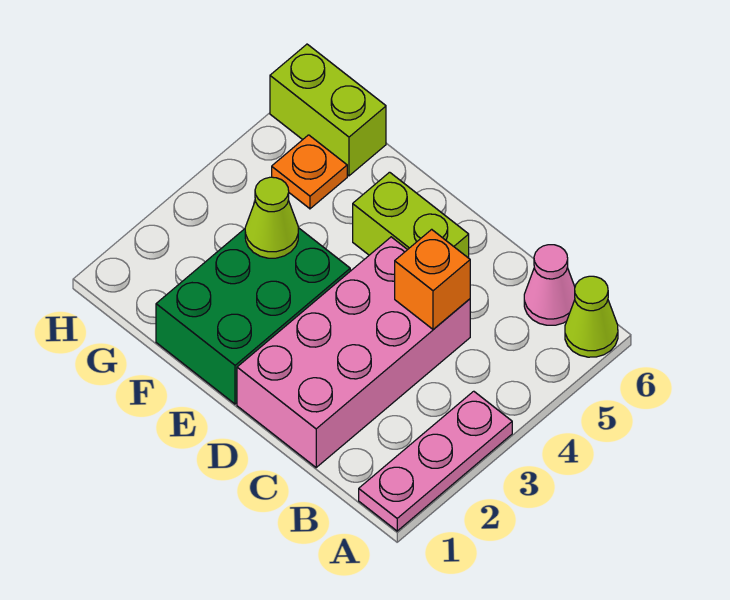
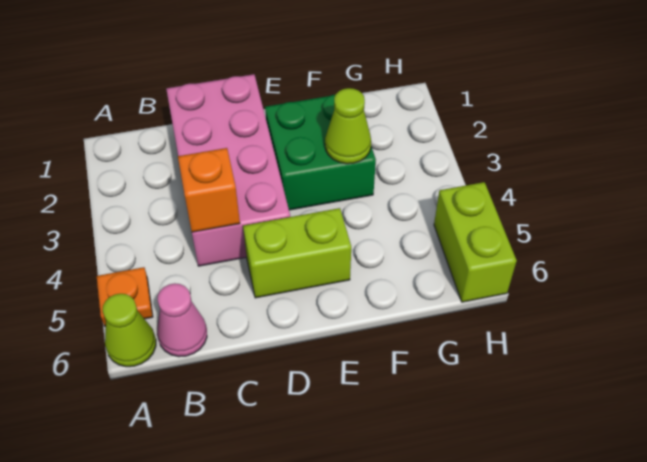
pink plate A1:A3 level 1 -> none
green brick E1:F3 level 1 -> green brick E2:F3 level 1
orange plate G5 level 1 -> orange plate A5 level 1
lime brick G6:H6 level 1 -> lime brick H5:H6 level 1

